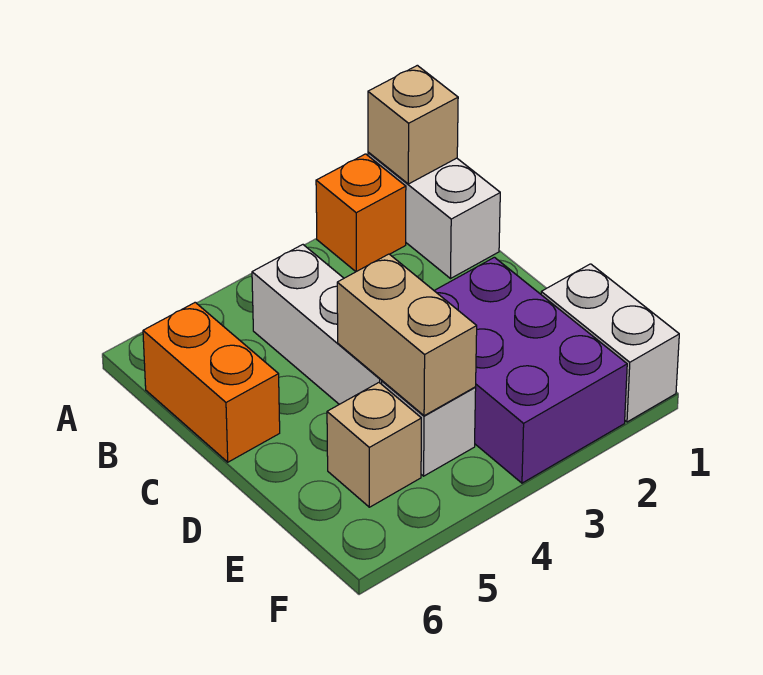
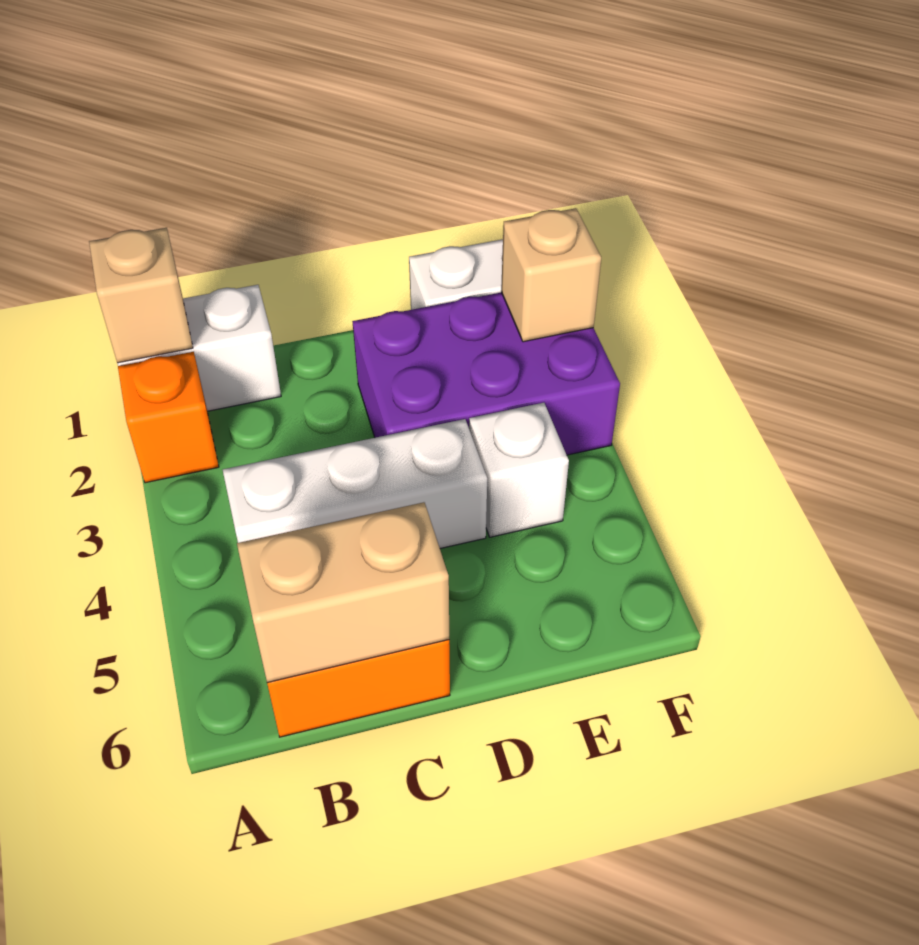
tan brick D4:E4 level 2 -> tan brick B6:C6 level 2
tan brick E5 level 1 -> tan brick F2 level 2

